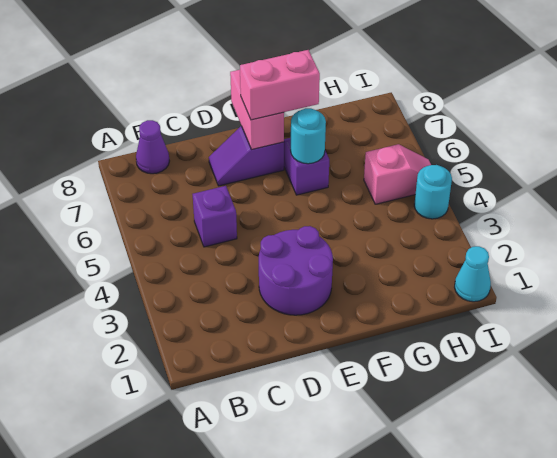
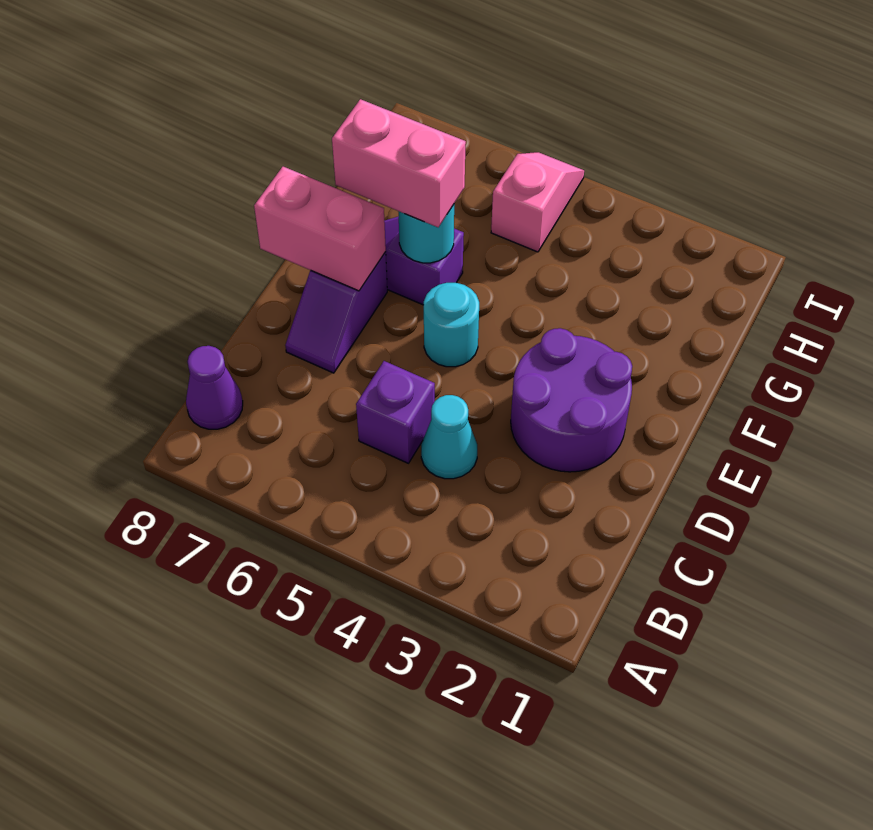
pink brick E7:F7 level 3 -> pink brick F6:F7 level 3
cyan cone I1 level 1 -> cyan cone C4 level 1
cyan round brick I4 level 1 -> cyan round brick E5 level 1

